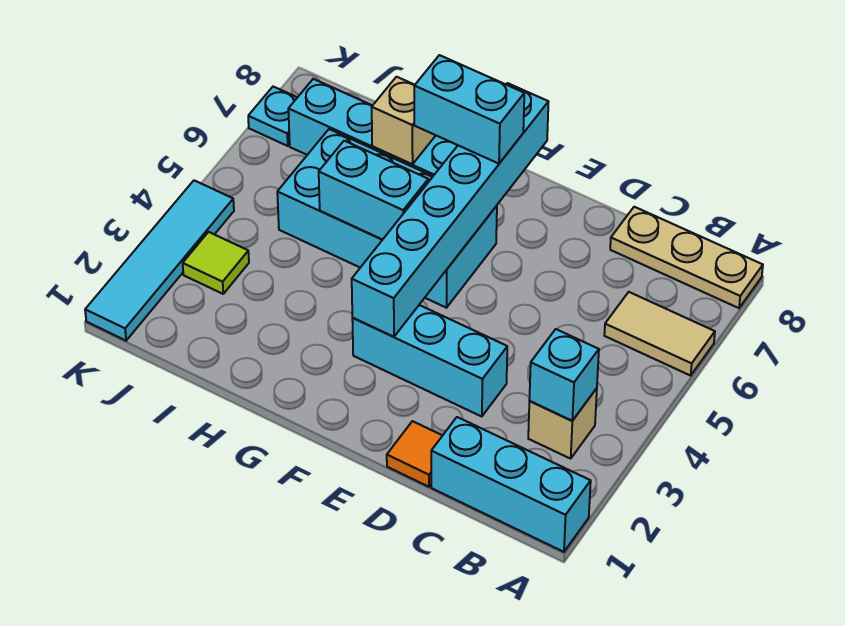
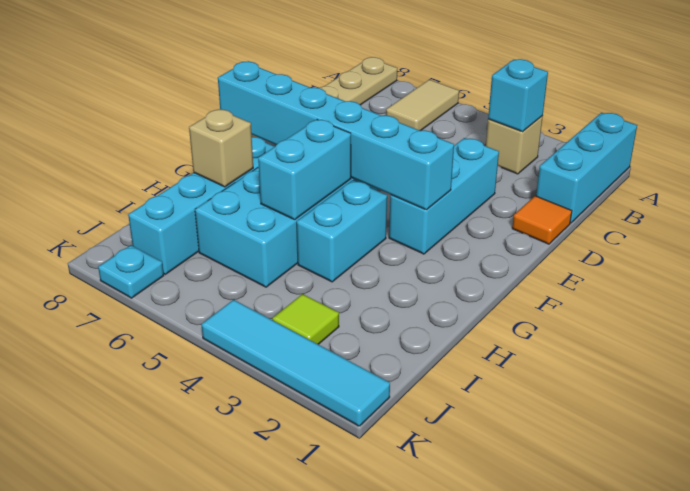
cyan brick F7:G7 level 3 -> cyan brick G4:H4 level 1

